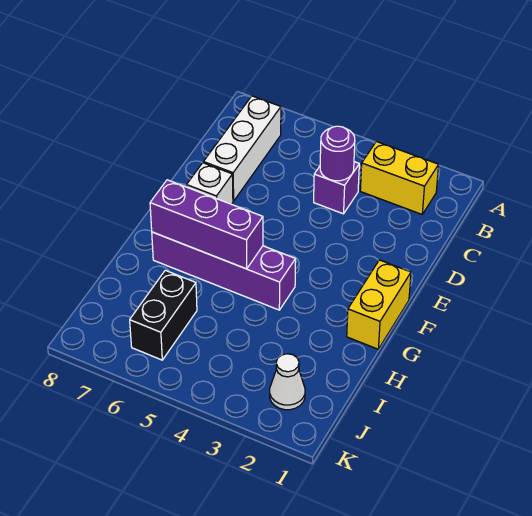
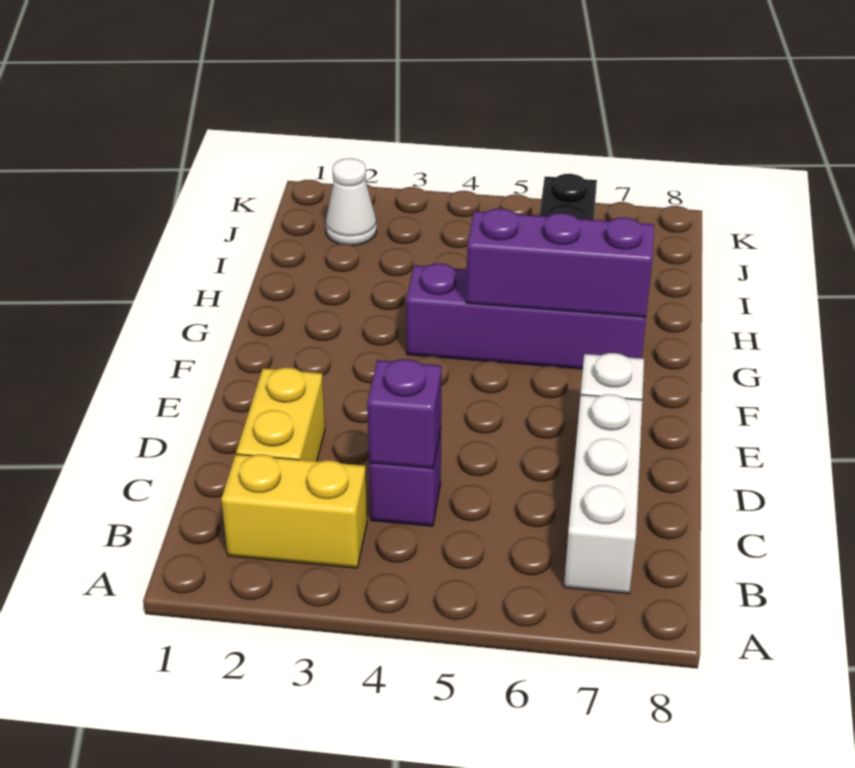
purple round brick C4 level 2 -> purple brick C4 level 2
yellow brick F1:G1 level 1 -> yellow brick C2:D2 level 1

